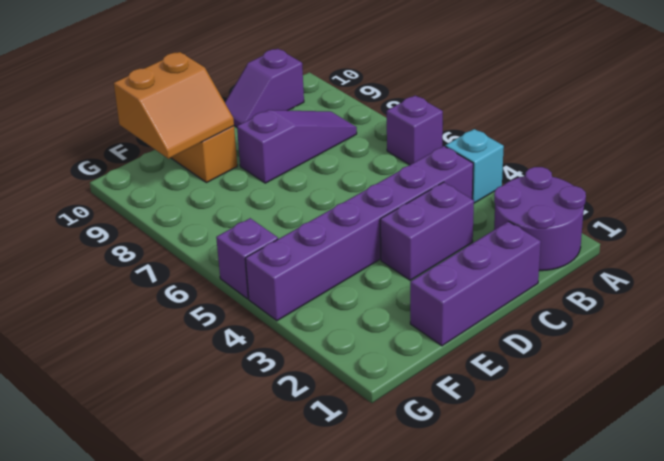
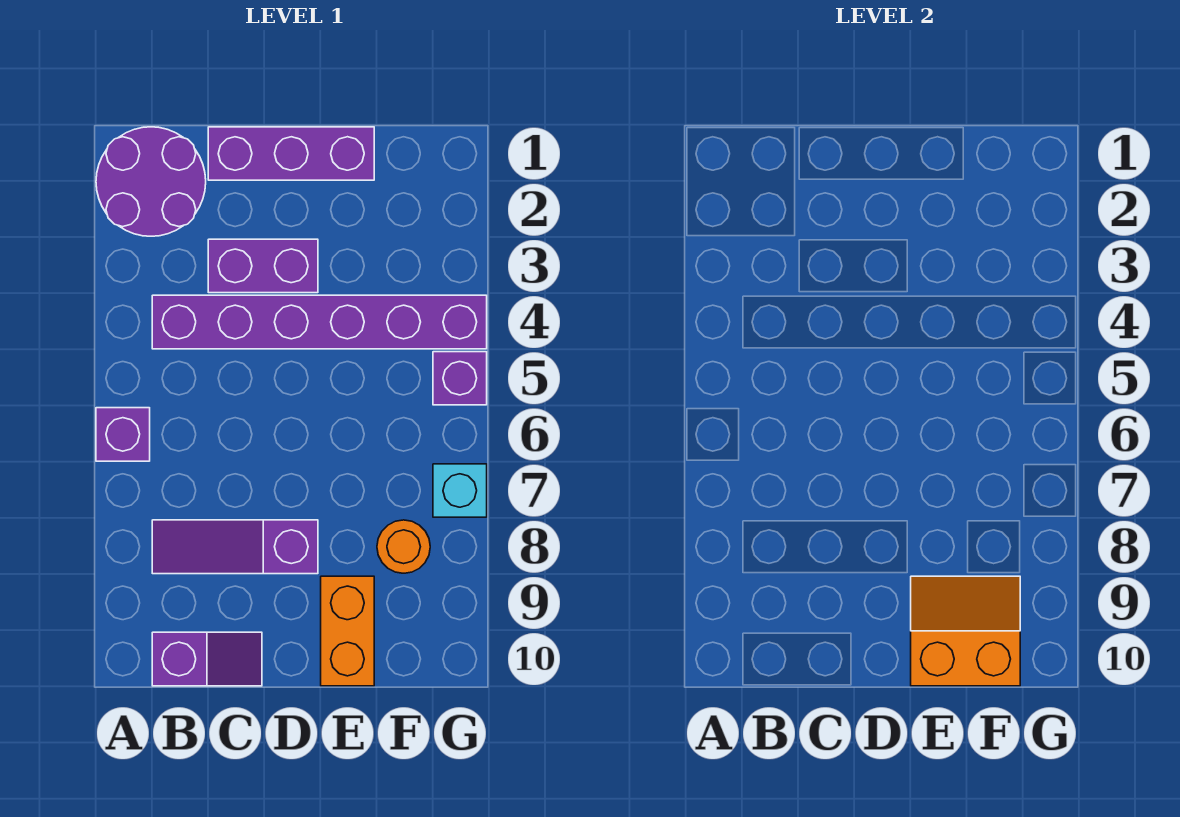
cyan brick A4 level 1 -> cyan brick G7 level 1
none -> orange round brick F8 level 1

